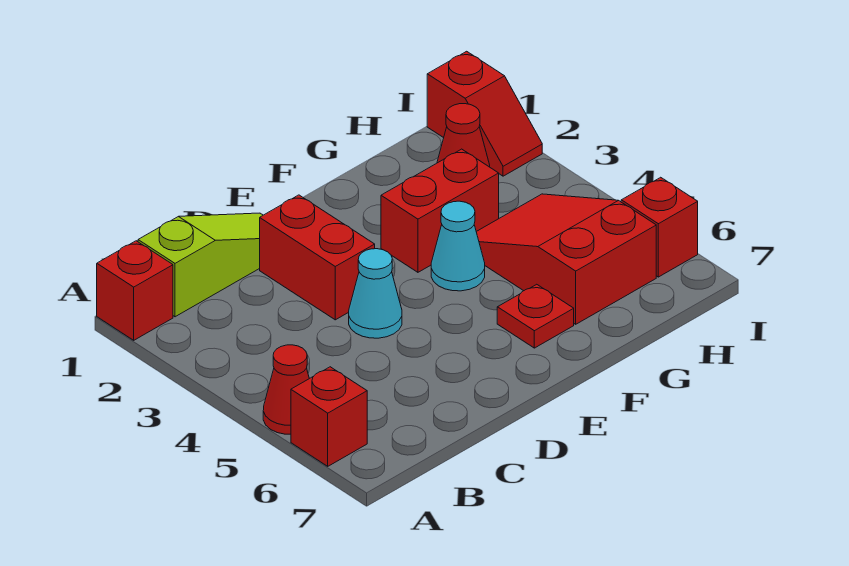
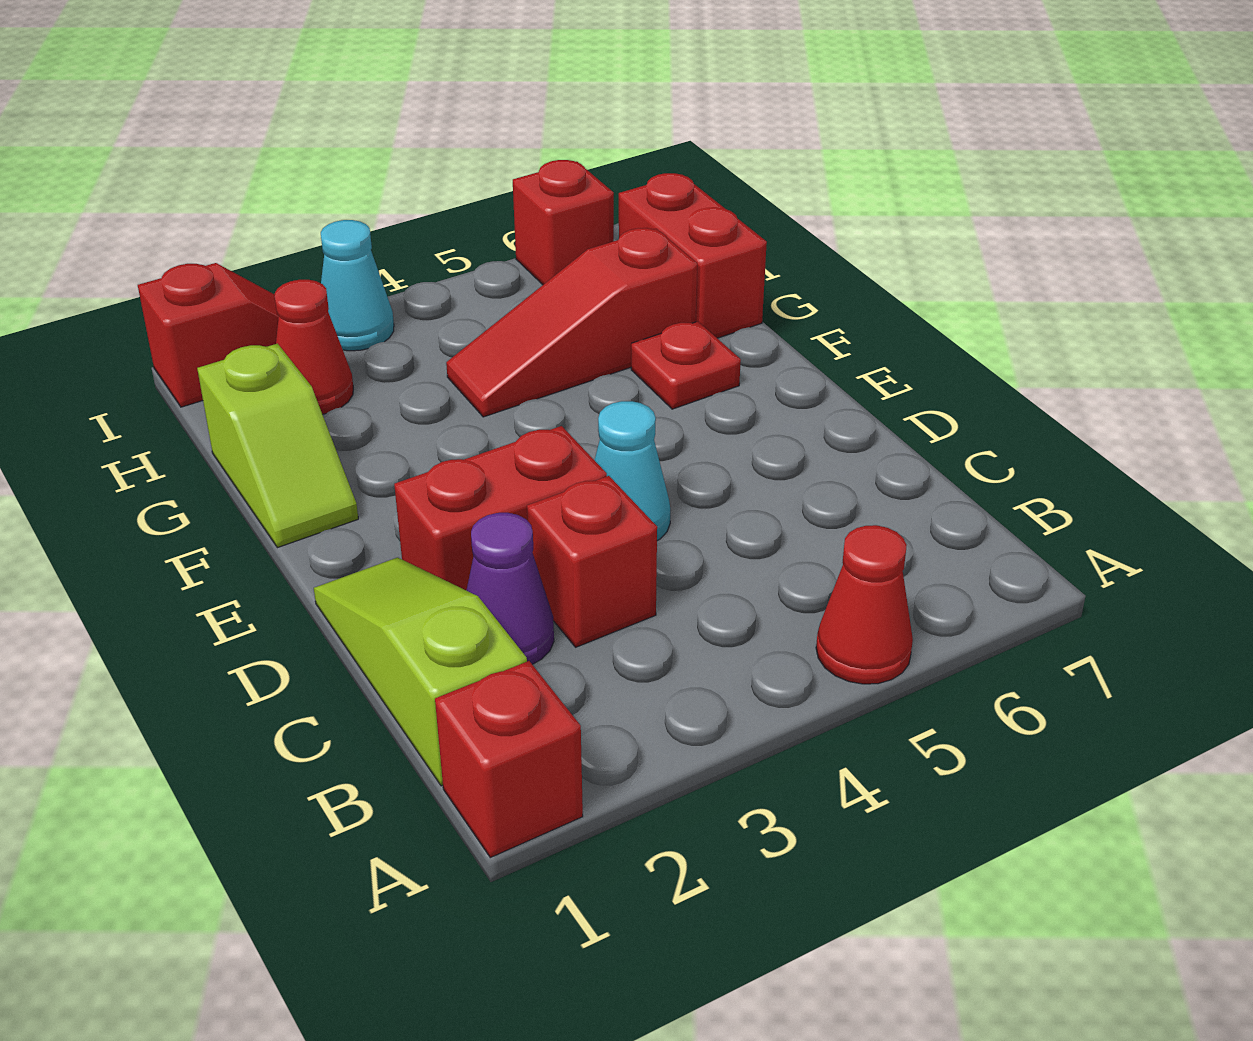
red brick A6 level 1 -> red brick C3 level 1
none -> purple cone C2 level 1
none -> lime slope F1:G1 level 1 top G
red brick F3:G3 level 1 -> red brick G7:H7 level 1
cyan cone F4 level 1 -> cyan cone I3 level 1
red slope G4:H6 level 1 top 6 -> red slope G4:G6 level 1 top 6

